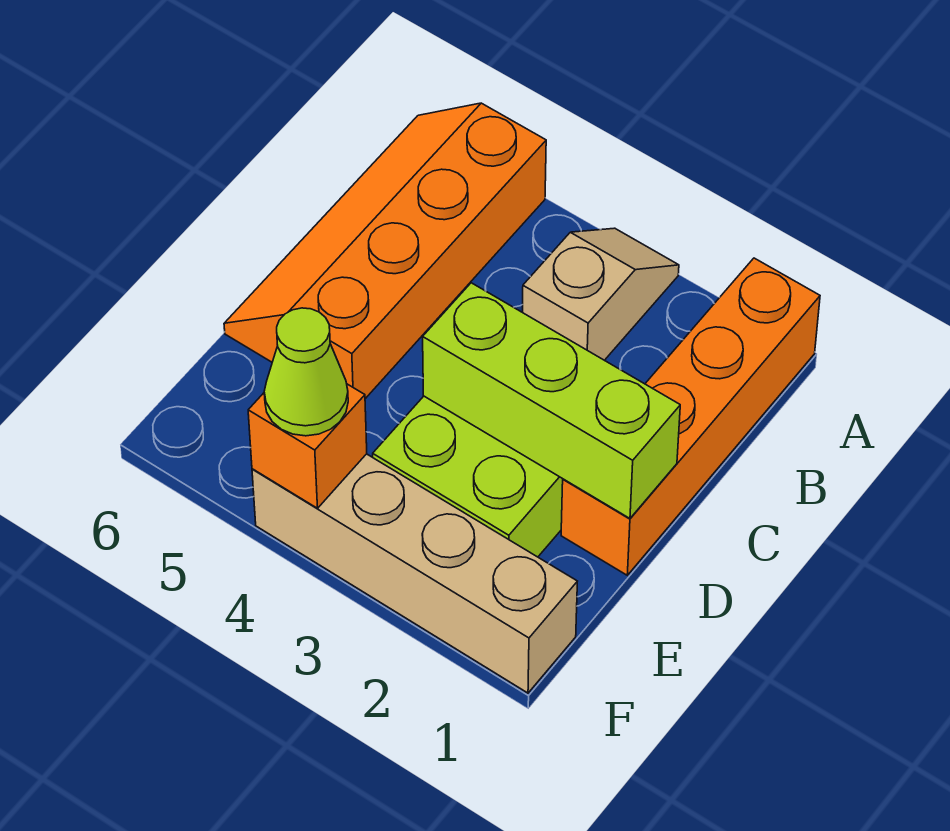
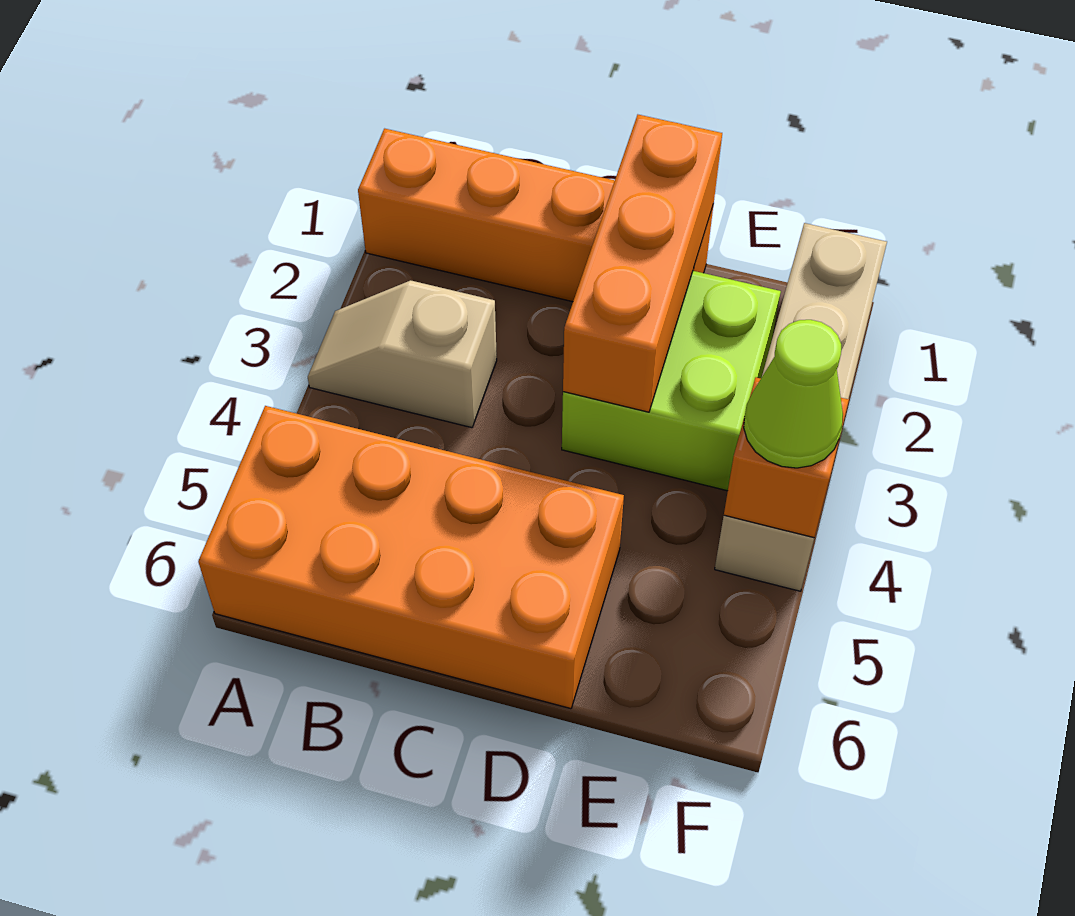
orange slope A5:D6 level 1 top 5 -> orange brick A5:D6 level 1
lime brick D1:D3 level 2 -> orange brick D1:D3 level 2

